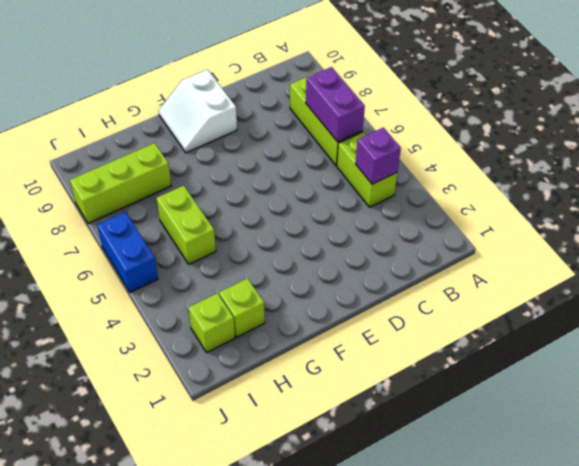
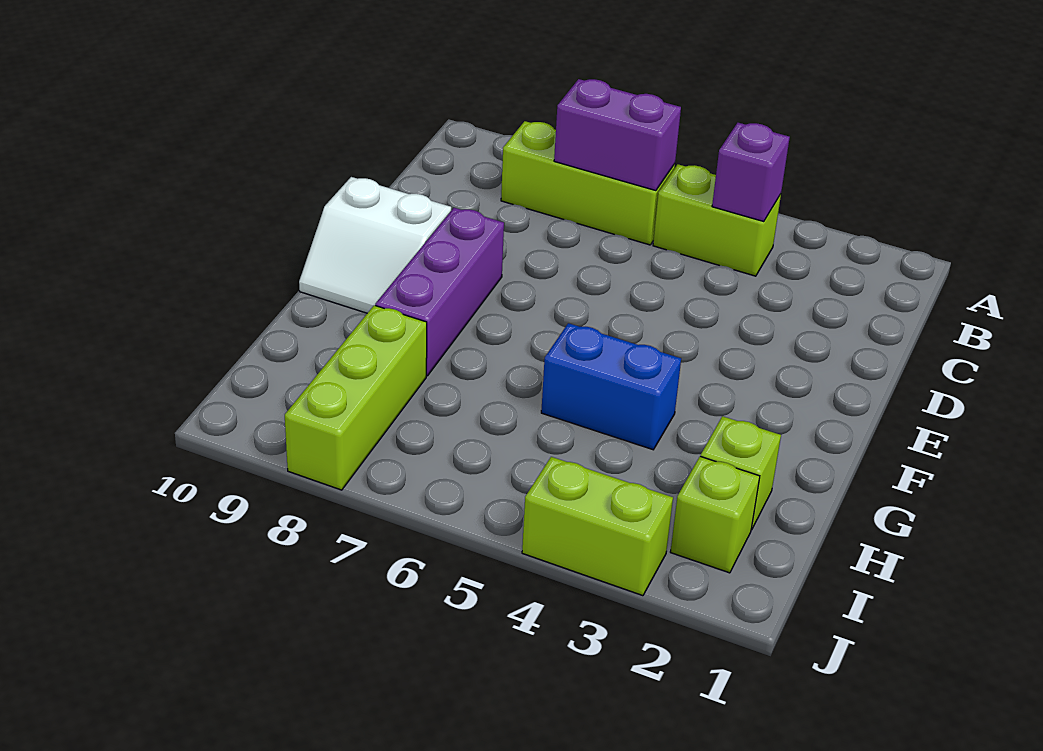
none -> purple brick E8:G8 level 1
lime brick H5:H6 level 1 -> lime brick J3:J4 level 1
blue brick J5:J6 level 1 -> blue brick G4:G5 level 1

